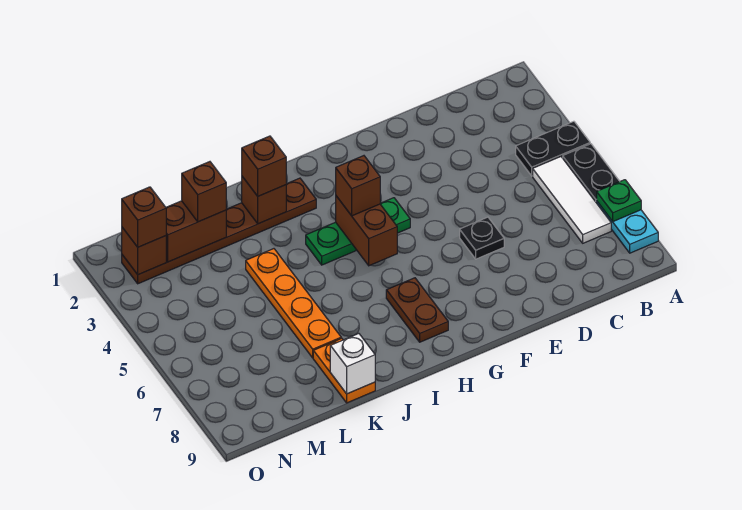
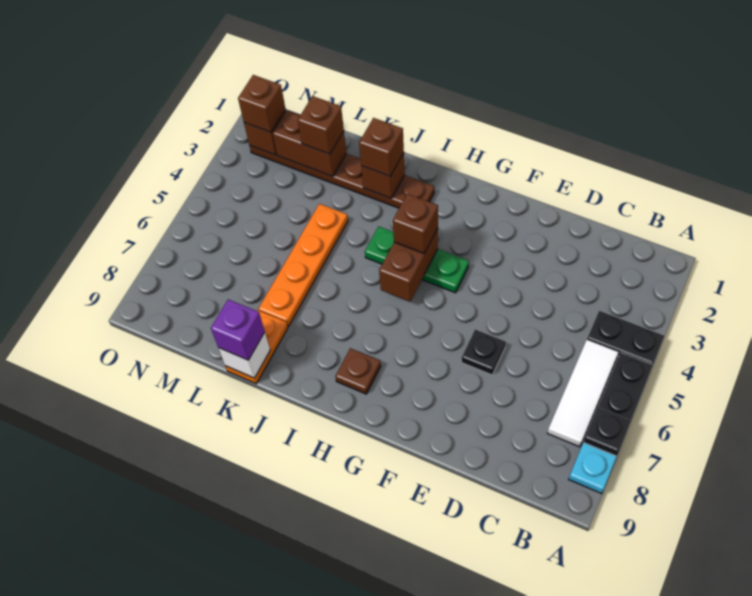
green plate A7 level 2 -> black plate A7 level 2
brown plate H7:H8 level 1 -> brown plate H8 level 1
none -> purple brick K9 level 3

